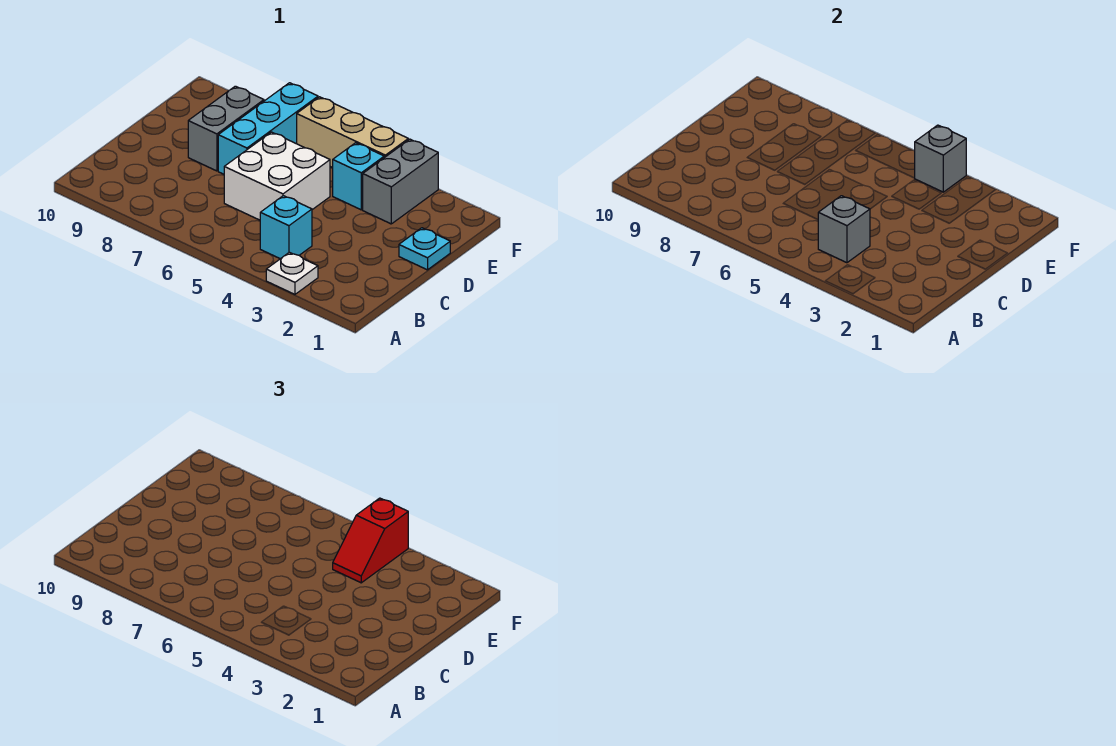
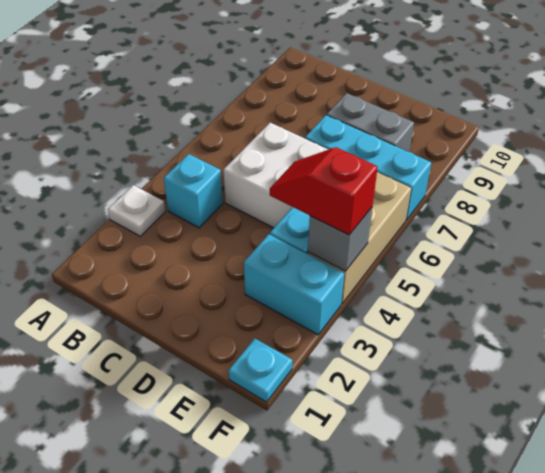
grey brick B4 level 2 -> none
cyan plate D1 level 1 -> cyan plate F1 level 1
grey brick E3:F3 level 1 -> cyan brick E3:F3 level 1

